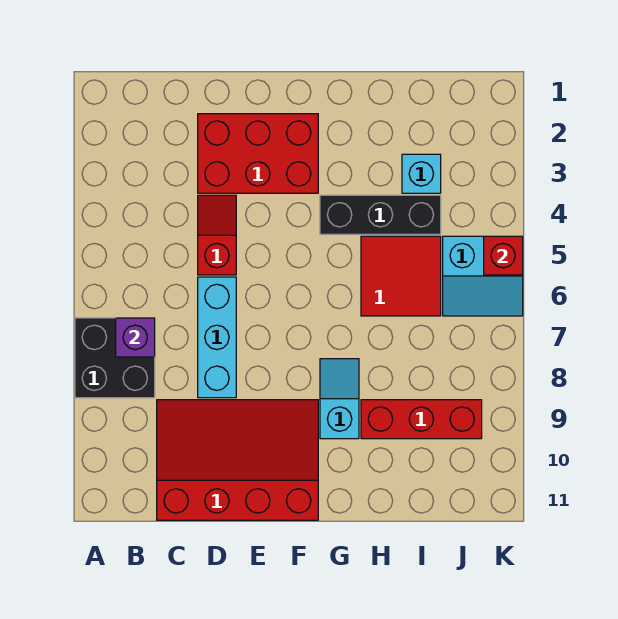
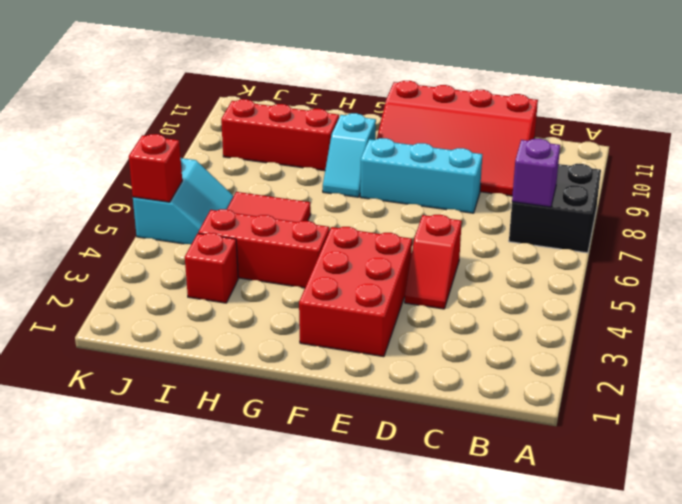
red brick D2:F3 level 1 -> red brick E2:F4 level 1
cyan brick D6:D8 level 1 -> cyan brick D8:F8 level 1
black brick G4:I4 level 1 -> red brick G4:I4 level 1
cyan brick I3 level 1 -> red brick I3 level 1
cyan slope J5:K6 level 1 top 5 -> cyan slope J5:K6 level 1 top K

